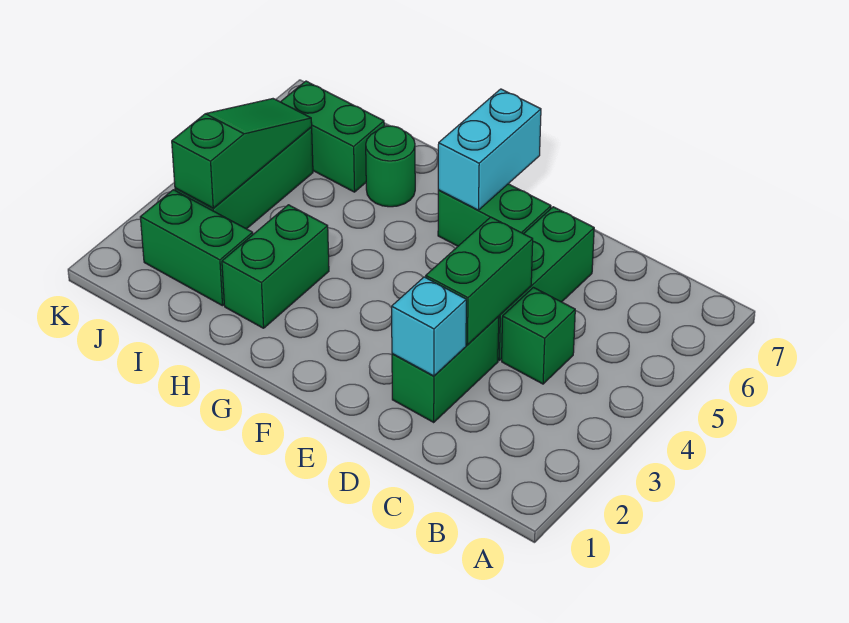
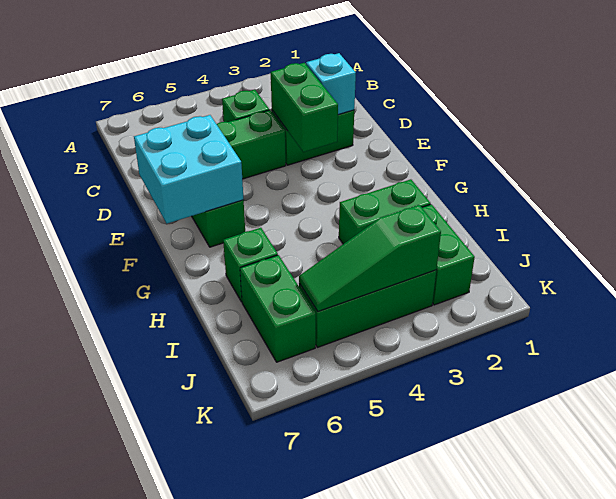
green brick D3:D4 level 2 -> green brick D3:E3 level 2
cyan brick F6:F7 level 2 -> cyan brick E6:F7 level 2
green round brick H6 level 1 -> green brick H6 level 1

